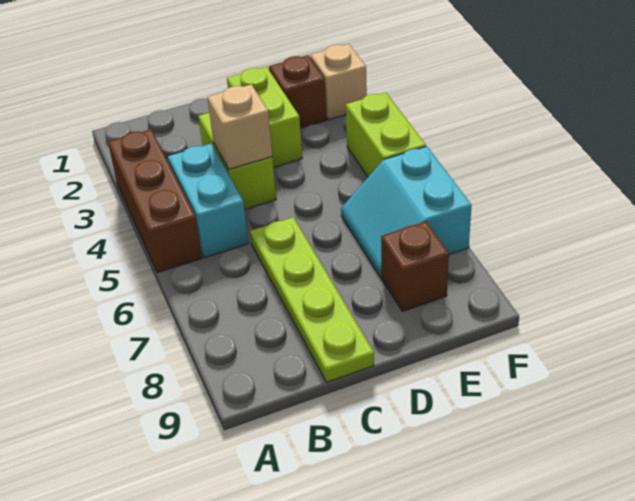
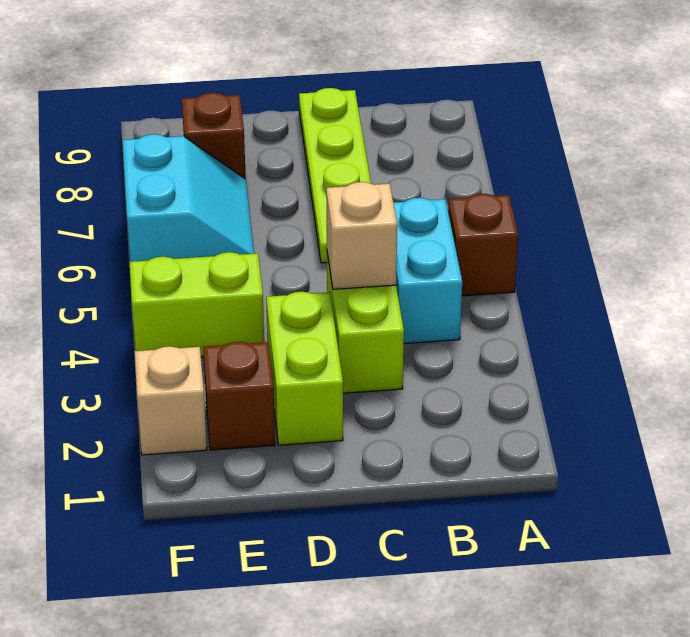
brown brick A3:A5 level 1 -> brown brick A5 level 1
lime brick F4:F5 level 1 -> lime brick E4:F4 level 1

